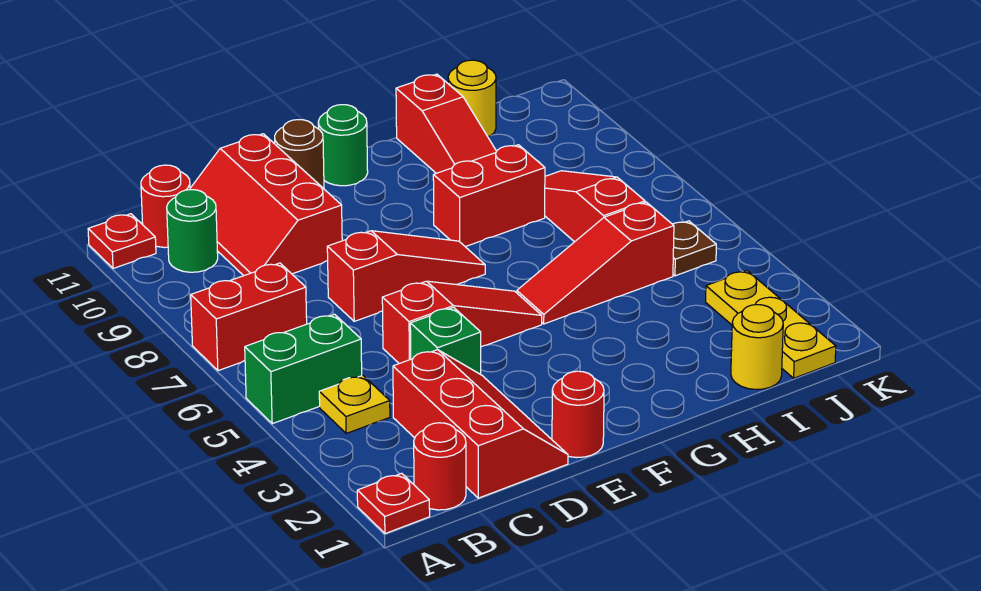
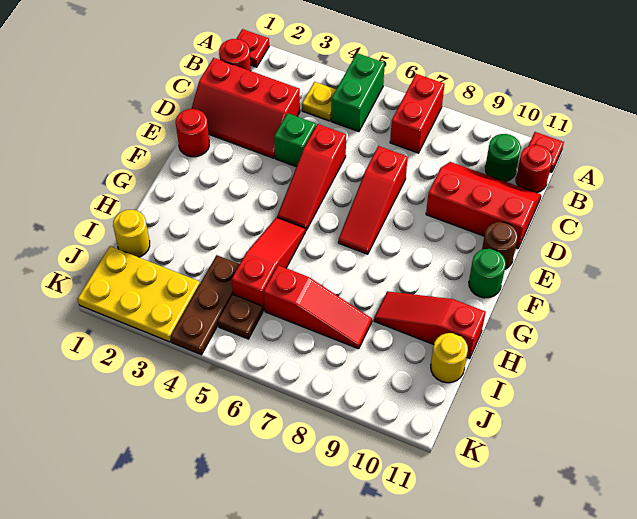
red brick G8:H8 level 1 -> none
none -> brown plate I4:K4 level 1
yellow plate J1:J3 level 1 -> yellow plate J1:K3 level 1

